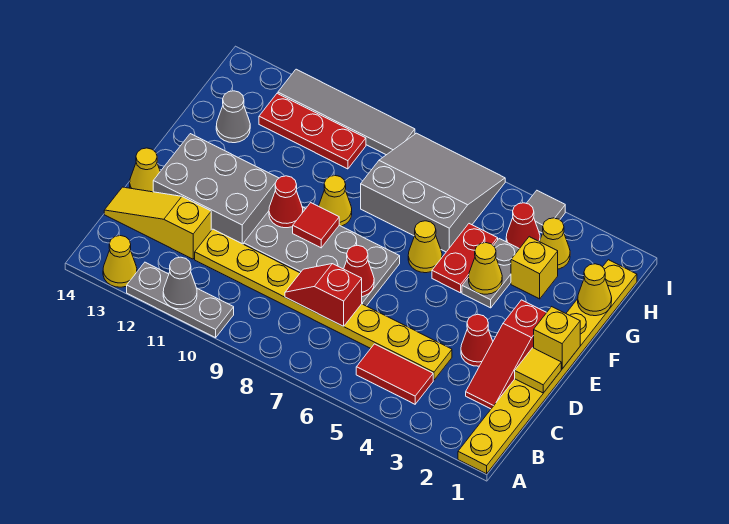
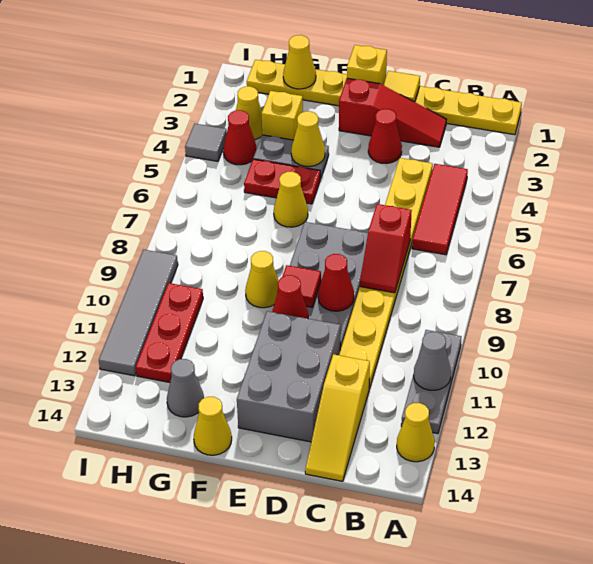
red tile B4:B5 level 1 -> red tile B4:B6 level 1
red cone D7 level 2 -> red cone D9 level 2
yellow cone D14 level 1 -> yellow cone F14 level 1
grey slope G6:I8 level 1 top G -> none

